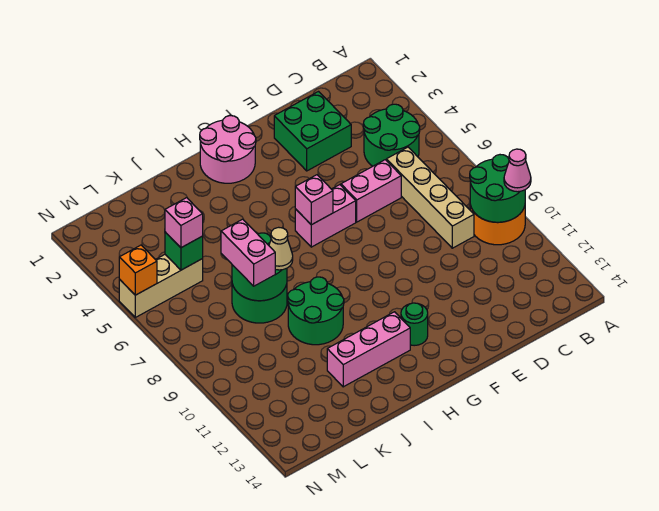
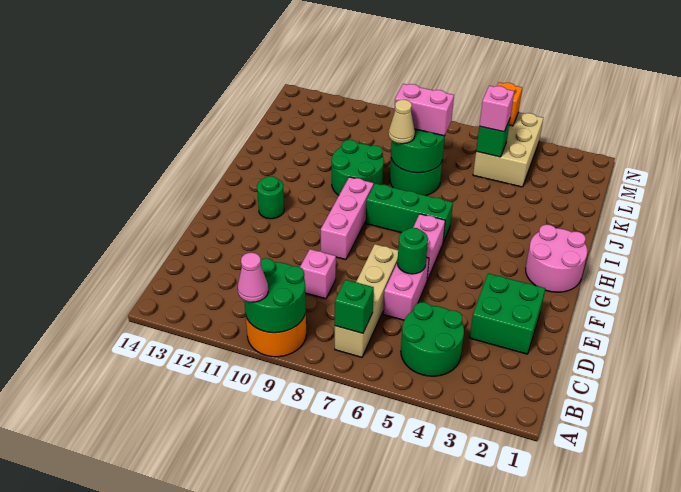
none -> green brick B7 level 2
tan brick C6:C9 level 1 -> tan brick B7:E7 level 1
none -> green round brick E6 level 2
pink brick G6 level 2 -> pink brick D9 level 1
none -> green brick H6:H8 level 1
pink brick H12:J12 level 1 -> pink brick F9:H9 level 1
tan brick L5:N5 level 1 -> tan brick L4:N5 level 1

